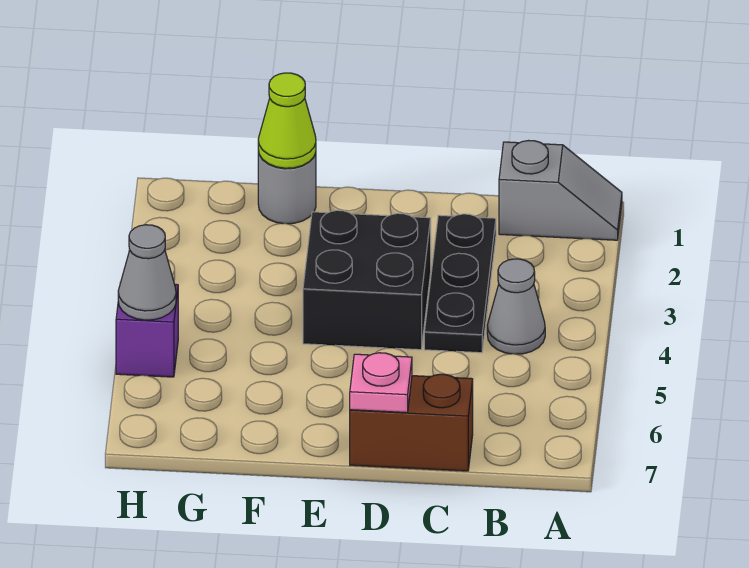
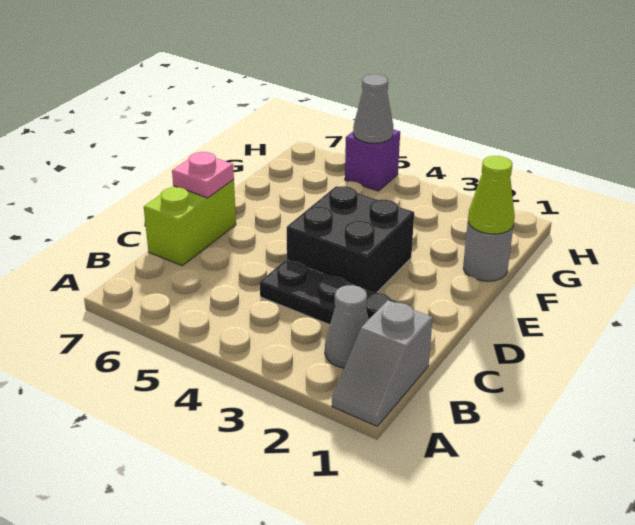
grey cone B4 level 1 -> grey cone B2 level 1
brown brick C7:D7 level 1 -> lime brick C7:D7 level 1

